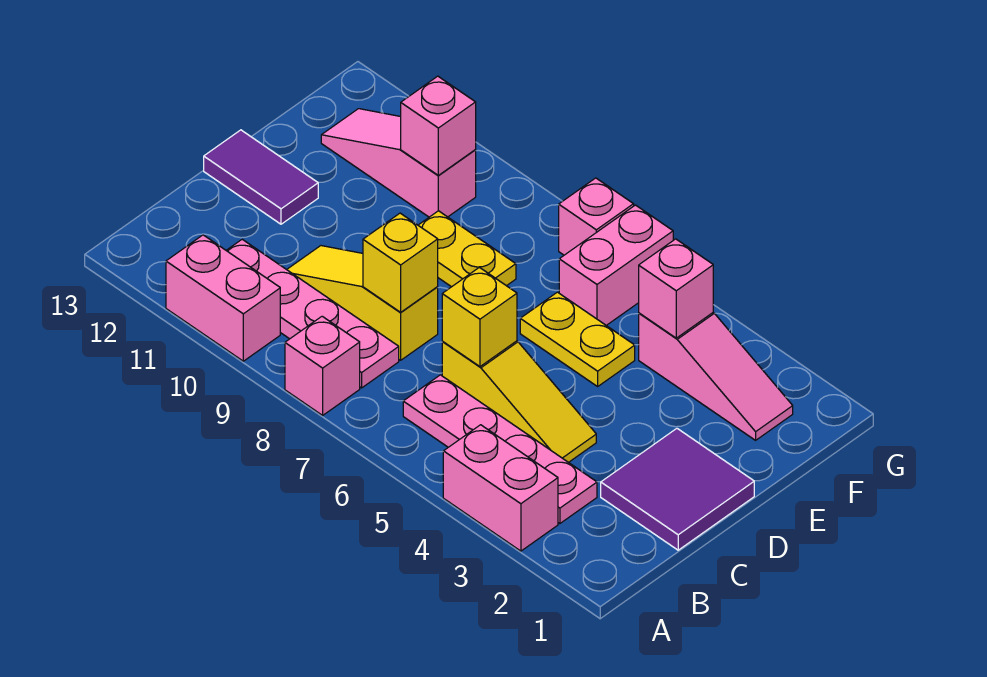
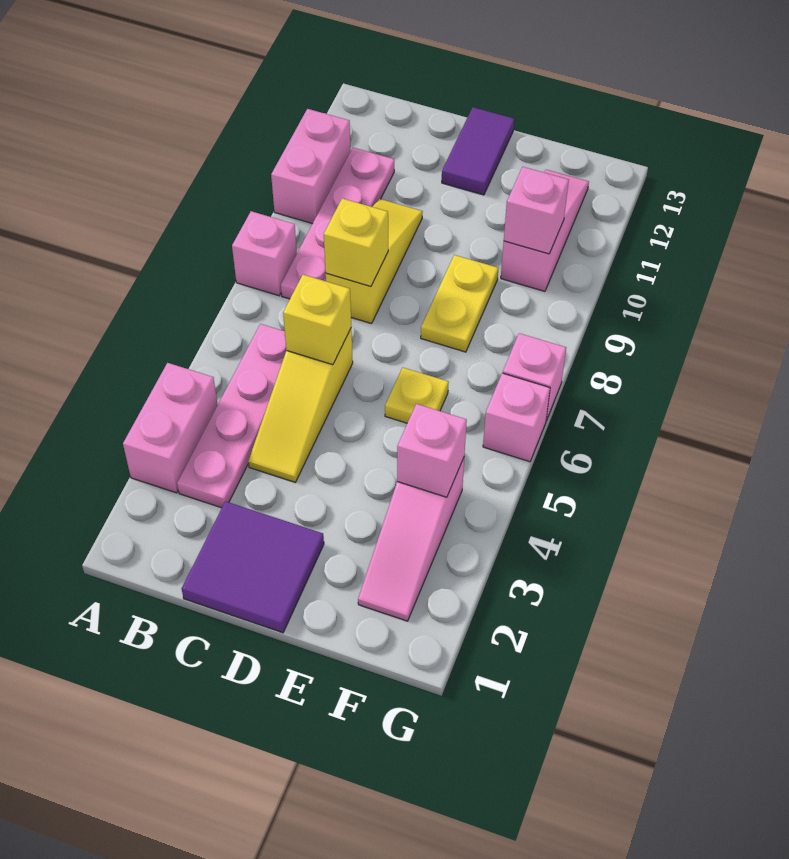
yellow plate E5:E6 level 1 -> yellow plate E6 level 1
pink brick F6:G6 level 1 -> pink brick G6 level 1

